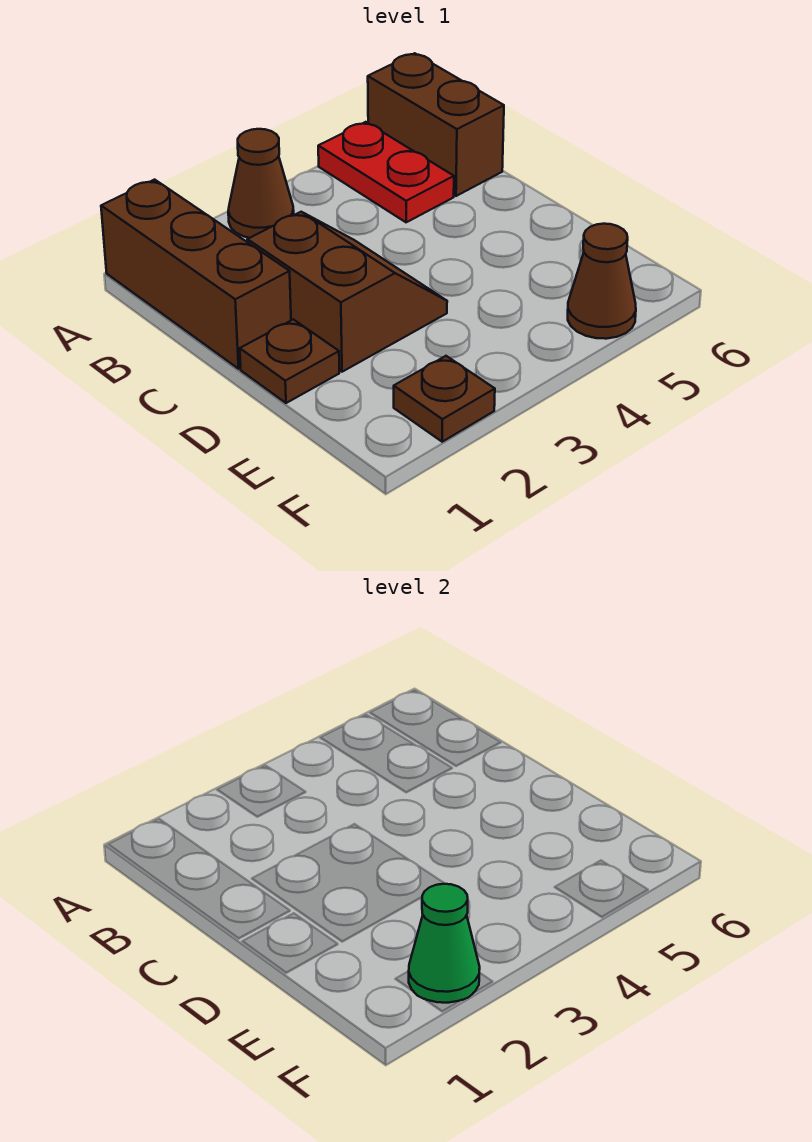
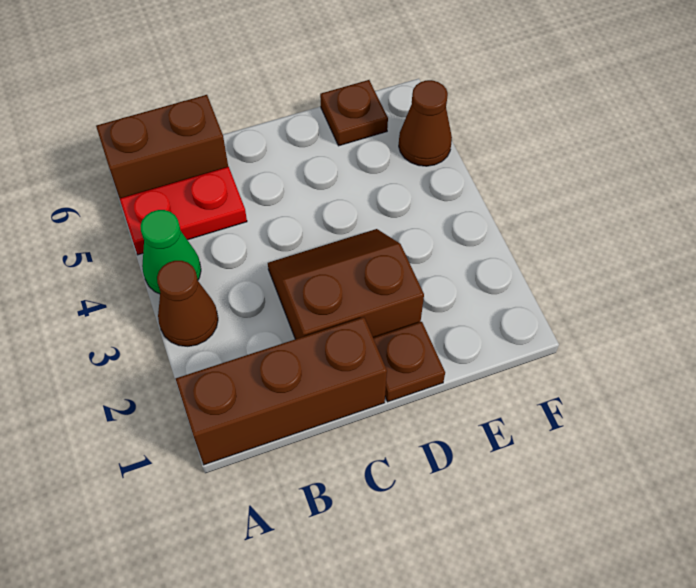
brown plate F2 level 1 -> brown plate E6 level 1
green cone F2 level 2 -> green cone A4 level 1

